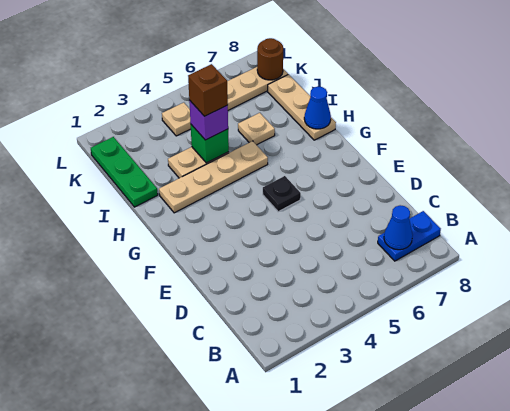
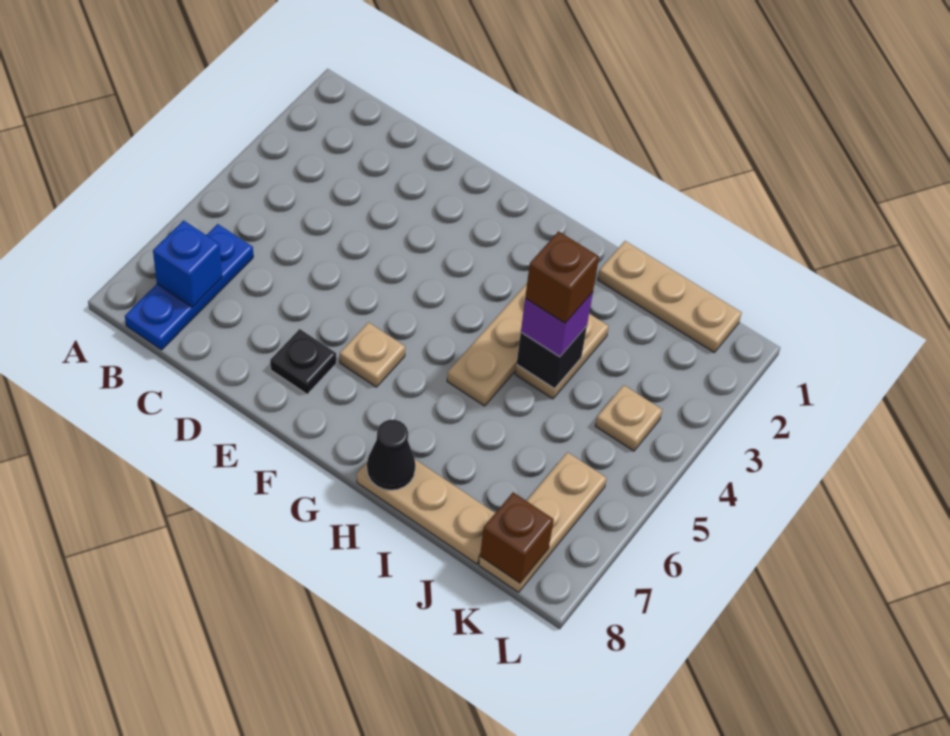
blue plate B7:B8 level 1 -> blue plate B6:B8 level 1
blue cone B7 level 2 -> blue brick B7 level 2
black plate F5 level 1 -> black plate E7 level 1
blue cone H8 level 2 -> black cone H8 level 2
green plate I1:K1 level 1 -> tan plate I1:K1 level 1
green brick I4 level 2 -> black brick I4 level 2
tan plate I6 level 1 -> tan plate F6 level 1
brown round brick K8 level 2 -> brown brick K8 level 2

